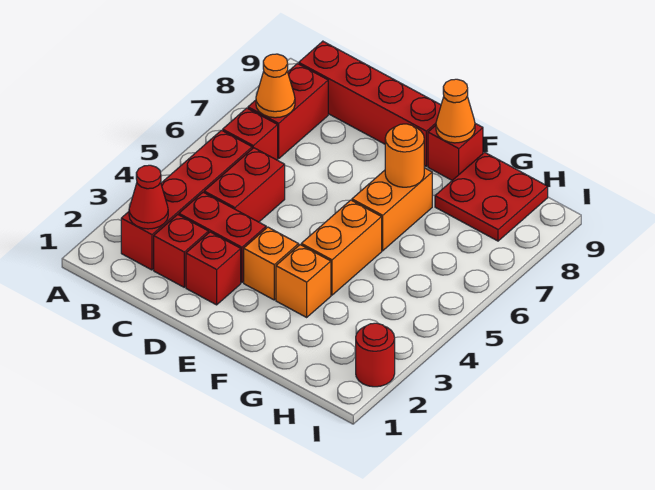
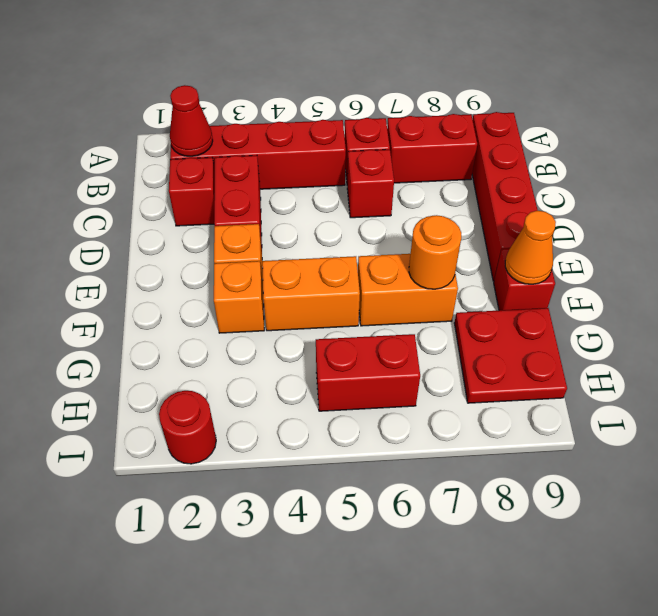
orange cone B7 level 2 -> none
red brick C4:C5 level 1 -> red brick H5:H6 level 1
red brick D2 level 1 -> red brick C6 level 1

